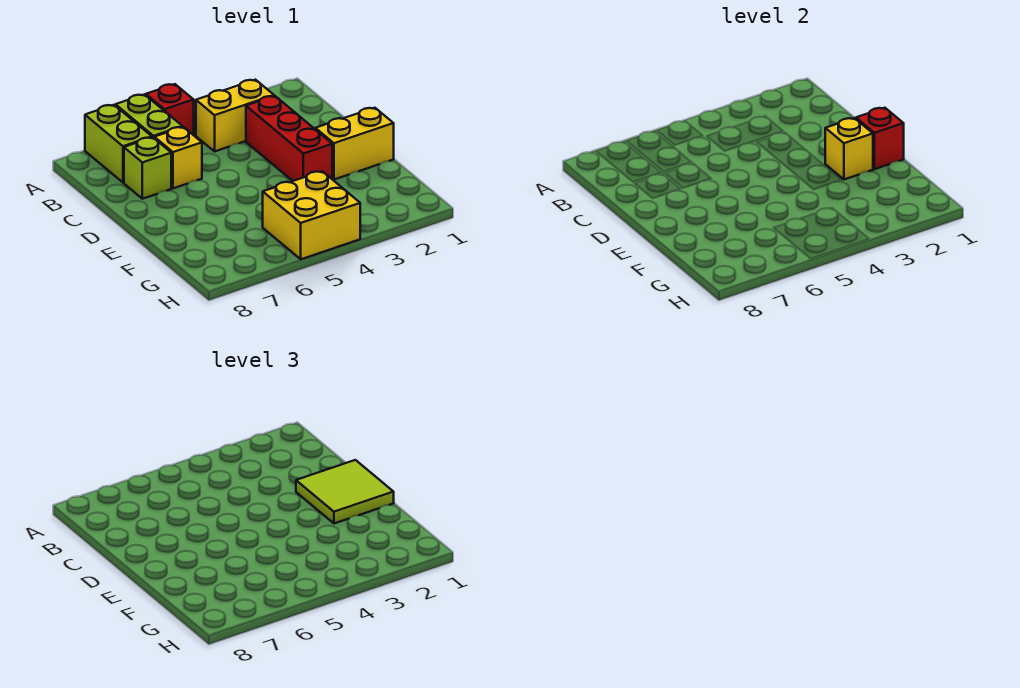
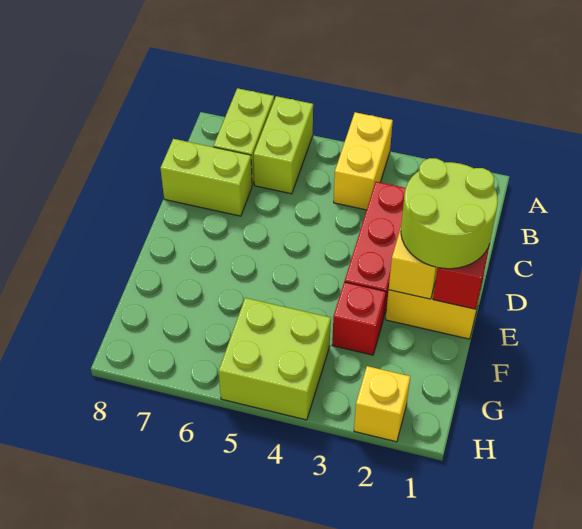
red brick A5 level 1 -> red brick F3 level 1
yellow brick B3:B4 level 1 -> yellow brick A4:B4 level 1
yellow brick C6 level 1 -> yellow brick H2 level 1
lime brick C7 level 1 -> lime brick C7:C8 level 1
lime tile D1:E2 level 3 -> lime round brick D1:E2 level 3
yellow brick G4:H5 level 1 -> lime brick G4:H5 level 1

